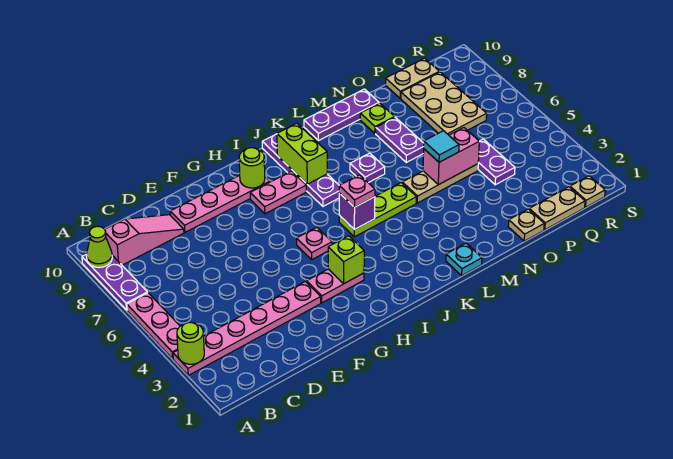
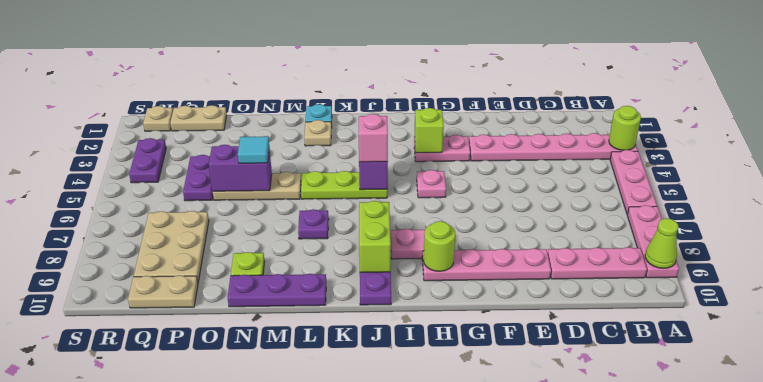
purple plate A7:A9 level 1 -> pink plate A7:A9 level 1
pink slope B9:D9 level 1 top B -> pink plate B9:D9 level 1
pink plate J5 level 3 -> pink brick J5 level 3
pink brick N5:O5 level 2 -> purple brick N5:O5 level 2
purple plate N7:N8 level 1 -> purple plate R3:R4 level 1
tan plate O1 level 1 -> tan plate L2 level 1

